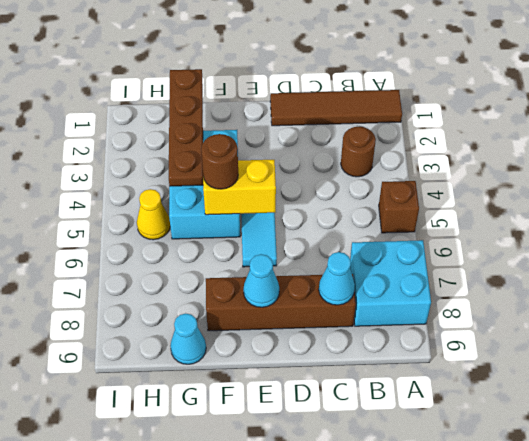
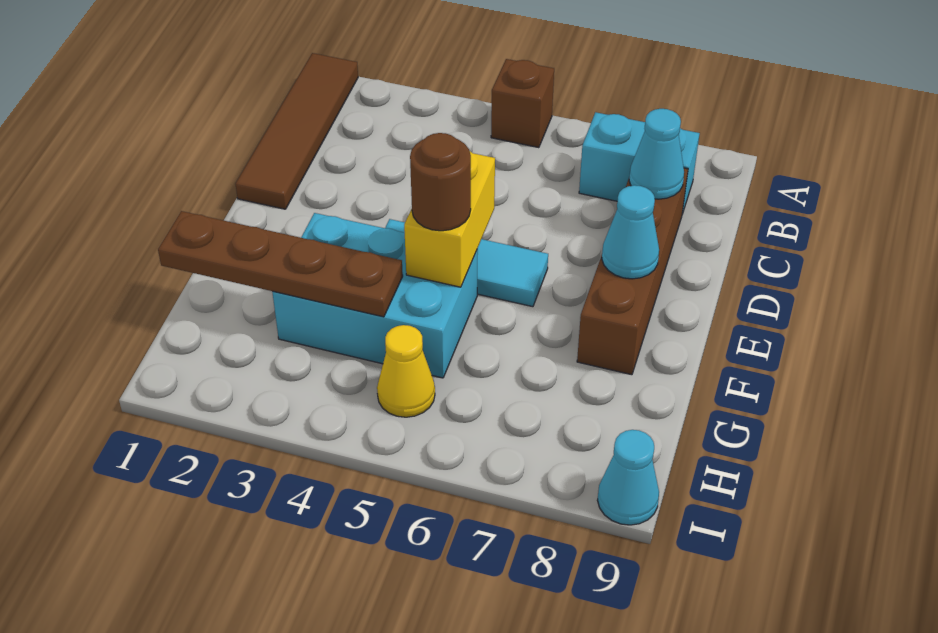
cyan brick A7:B8 level 1 -> cyan brick B7:B8 level 1
brown round brick B3 level 1 -> none
cyan cone G9 level 1 -> cyan cone I9 level 1

